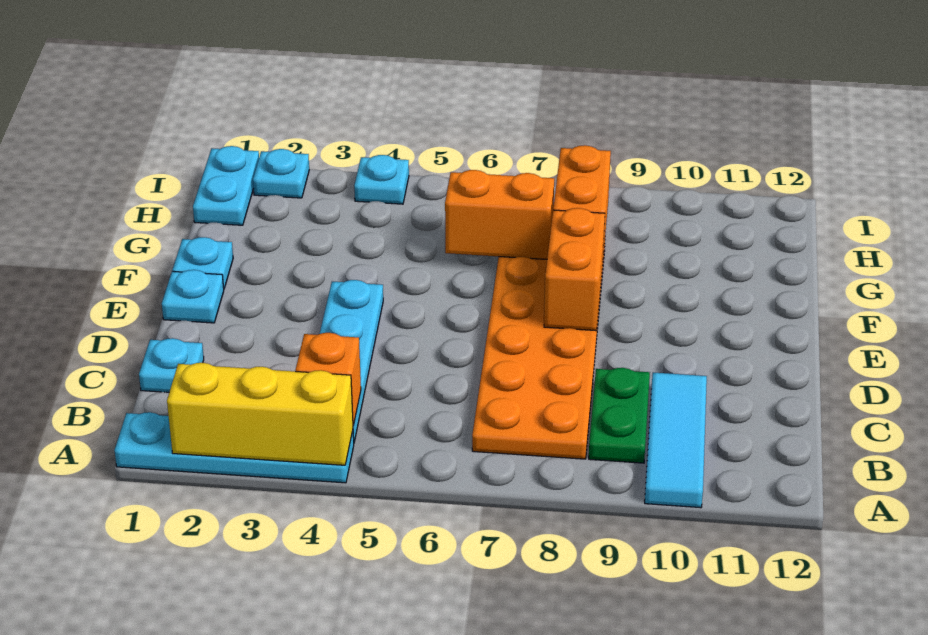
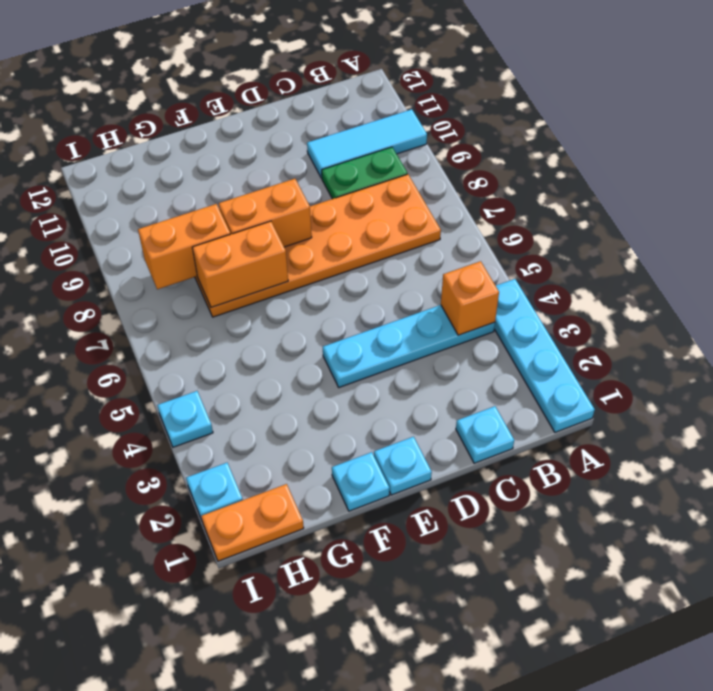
yellow brick A2:A4 level 2 -> none
orange brick G6:G7 level 2 -> orange brick F7:G7 level 2
cyan plate H1:I1 level 1 -> orange plate H1:I1 level 1

